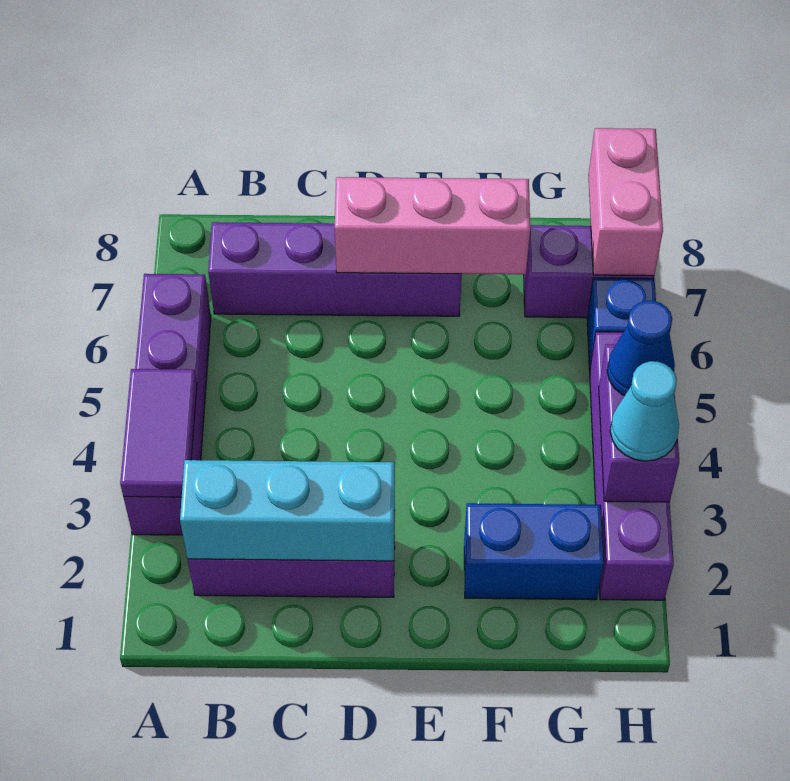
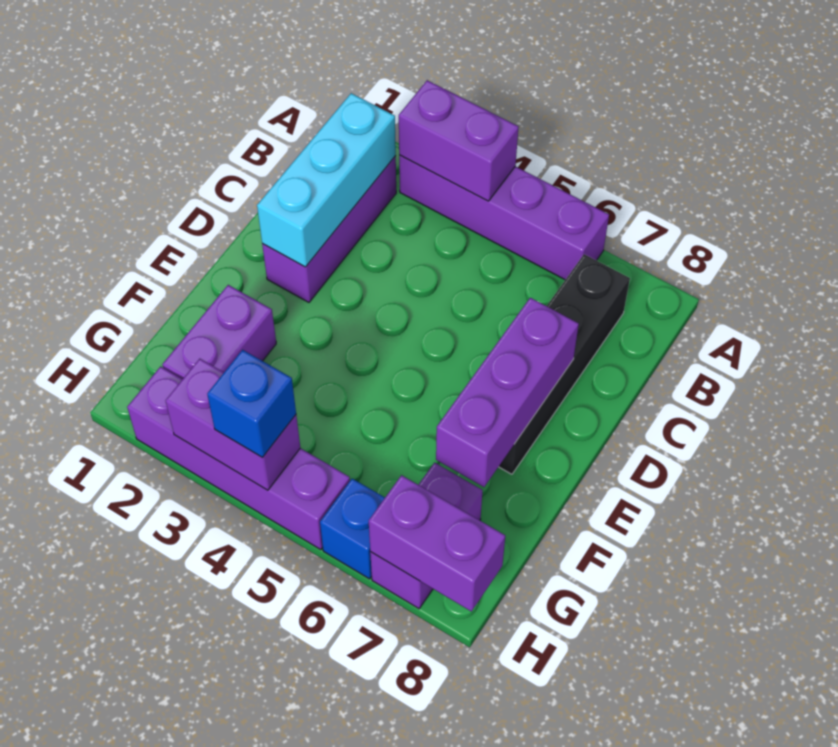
purple tile A3:A4 level 2 -> purple brick A3:A4 level 2
purple brick B7:E7 level 1 -> black brick B7:E7 level 1
pink brick D7:F7 level 2 -> purple brick D7:F7 level 2
blue brick F2:G2 level 1 -> purple brick F2:G2 level 1
cyan cone H3 level 3 -> none
blue cone H4 level 3 -> blue brick H4 level 3
pink brick H7:H8 level 2 -> purple brick H7:H8 level 2

